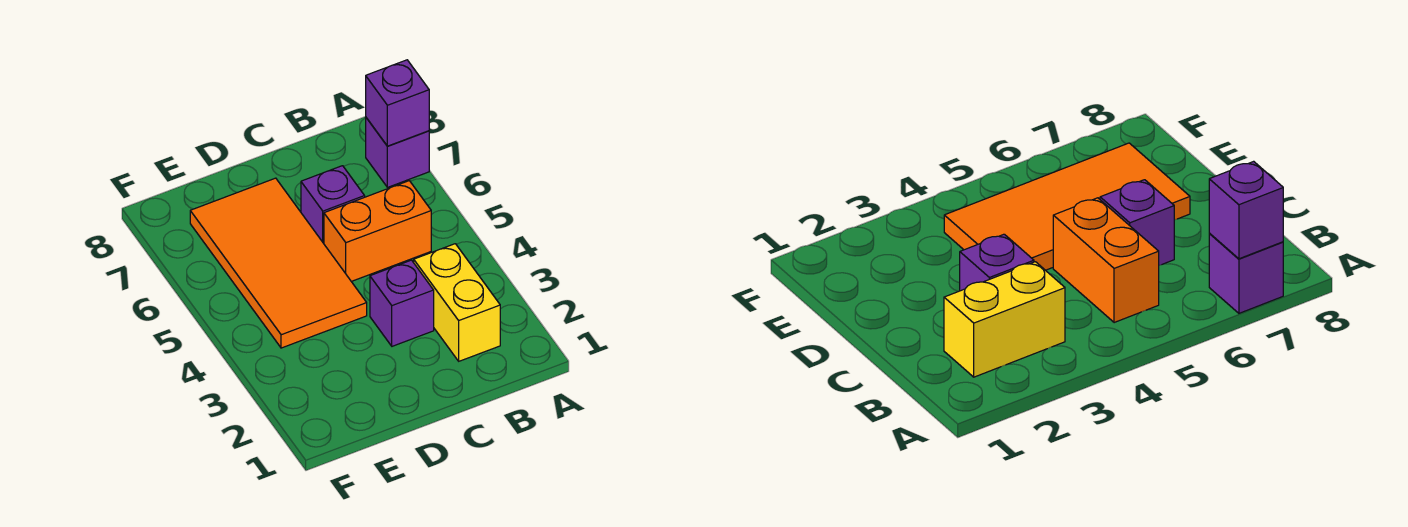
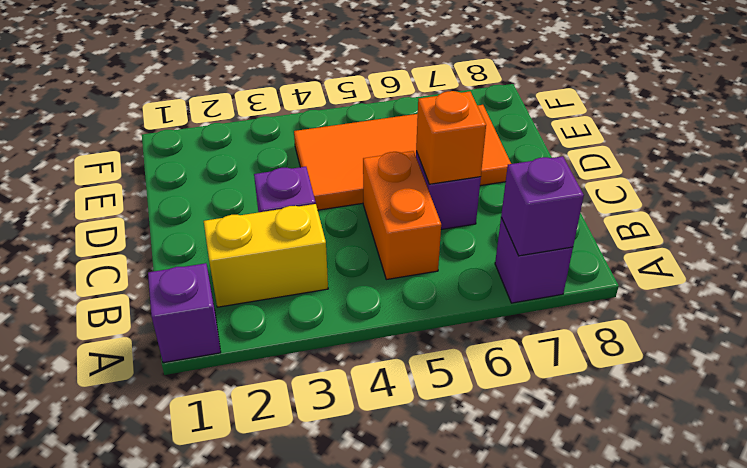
none -> purple brick A1 level 1
none -> orange brick C6 level 2

